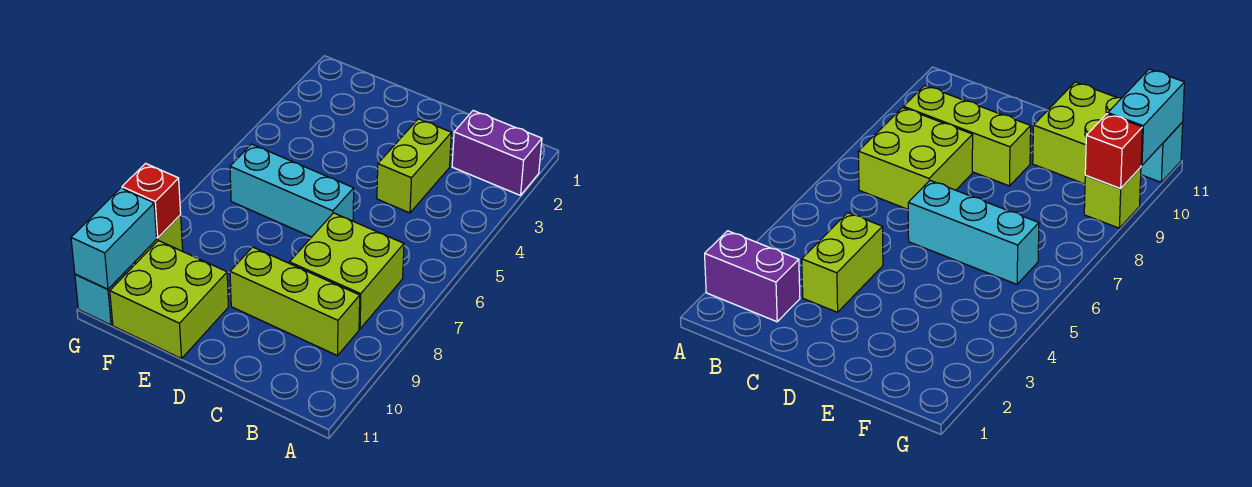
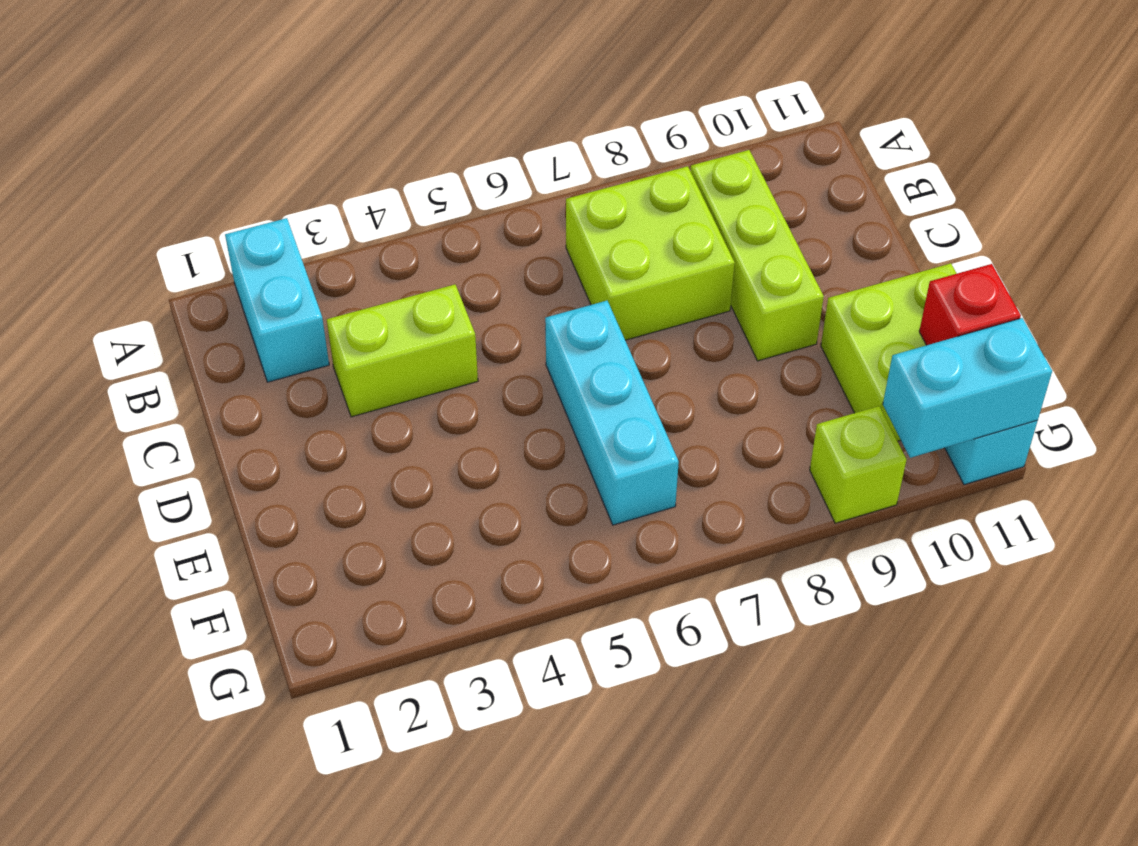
purple brick A2:B2 level 1 -> cyan brick A2:B2 level 1
red brick G9 level 2 -> red brick F11 level 2

